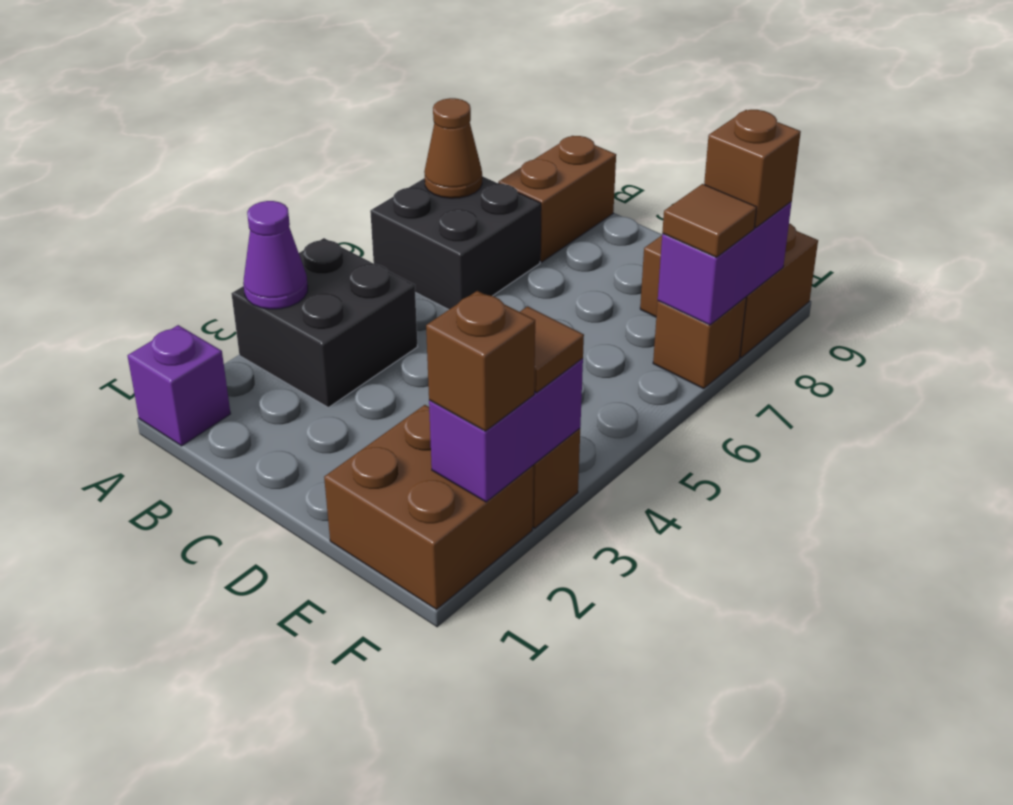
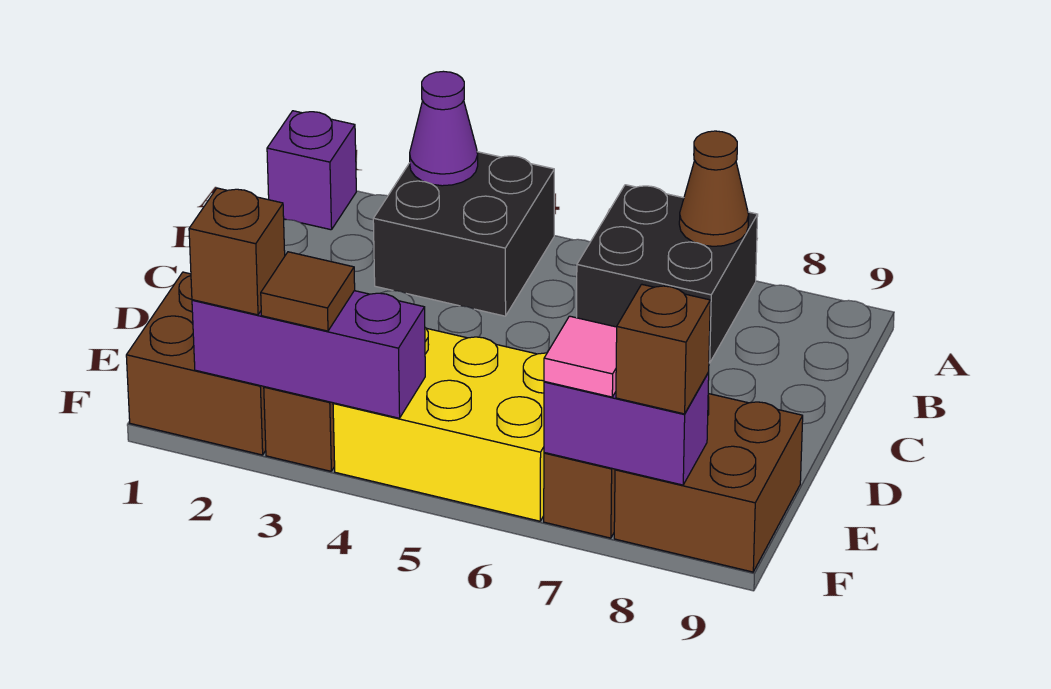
brown brick B8:B9 level 1 -> none
none -> yellow brick E4:F6 level 1
purple brick F2:F3 level 2 -> purple brick F2:F4 level 2
brown tile F7 level 3 -> pink tile F7 level 3

